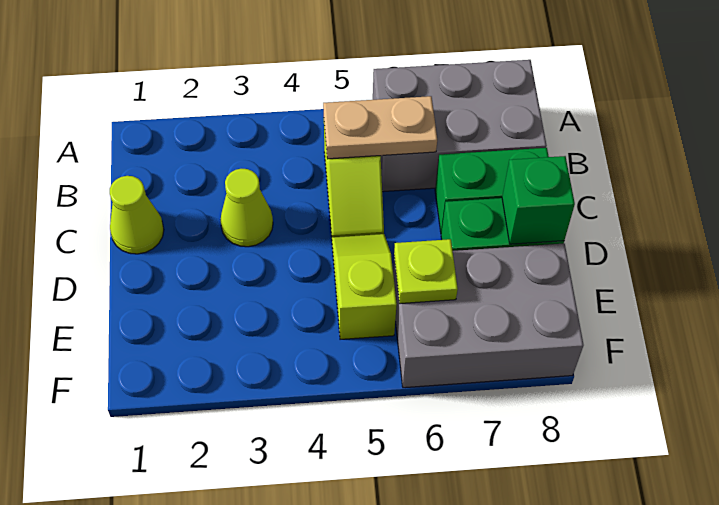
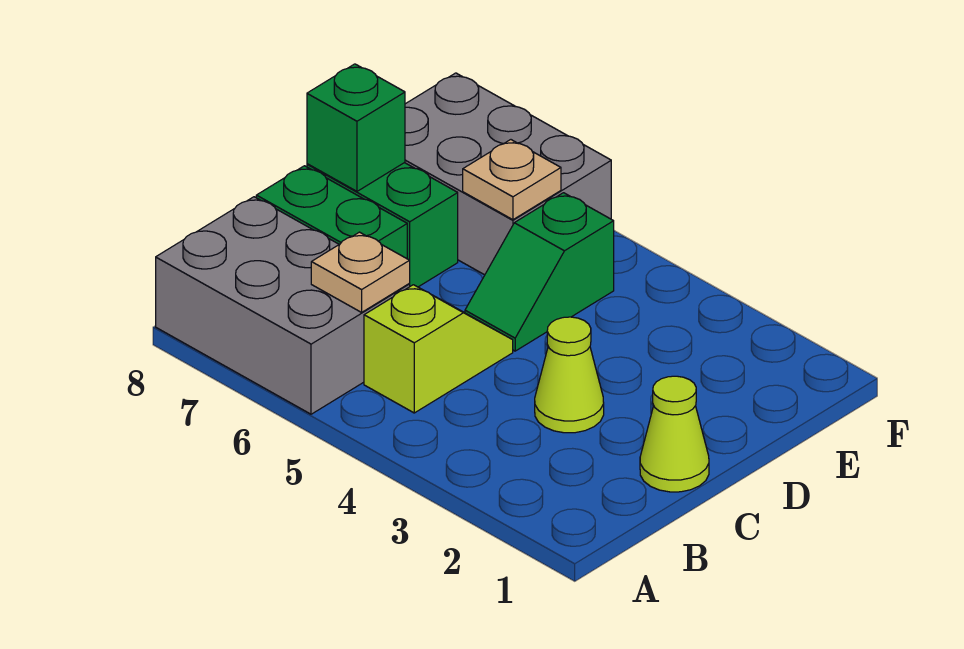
tan plate B5:B6 level 2 -> tan plate B6 level 2
lime slope D5:E5 level 1 top E -> green slope D5:E5 level 1 top E
lime plate E6 level 2 -> tan plate E6 level 2

